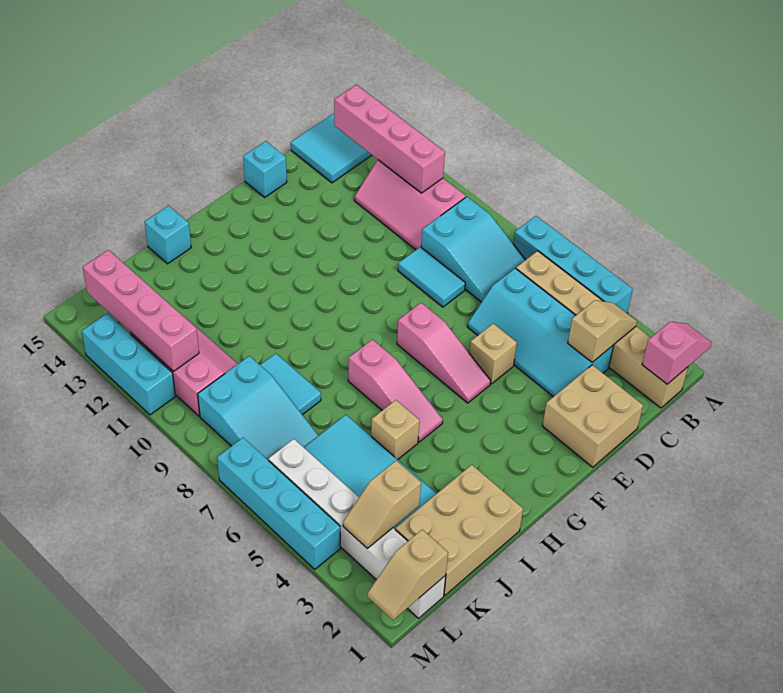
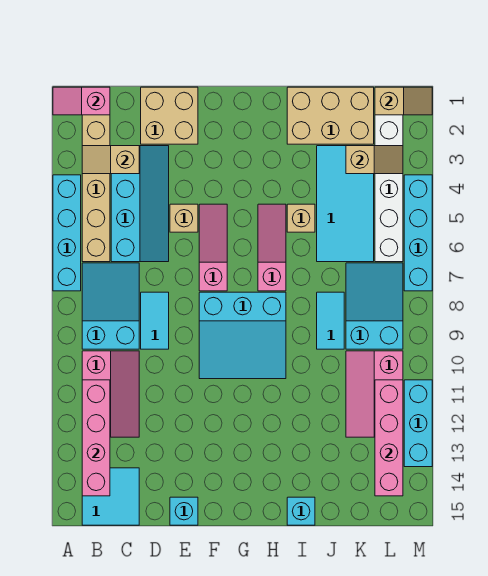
none -> cyan slope F8:H10 level 1 top 8

